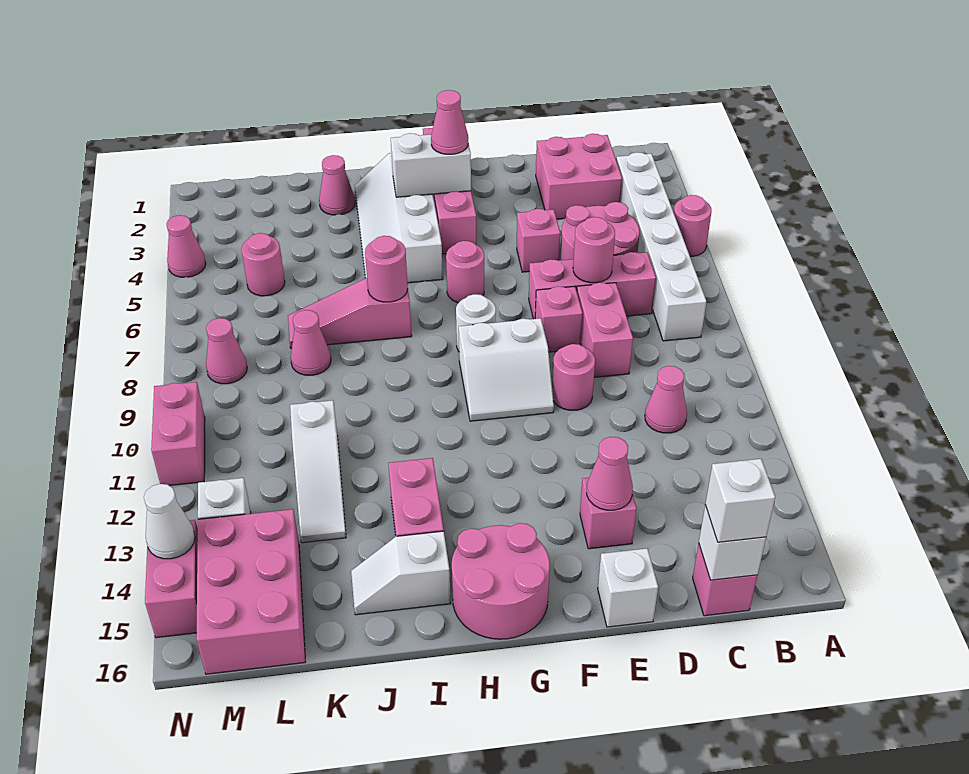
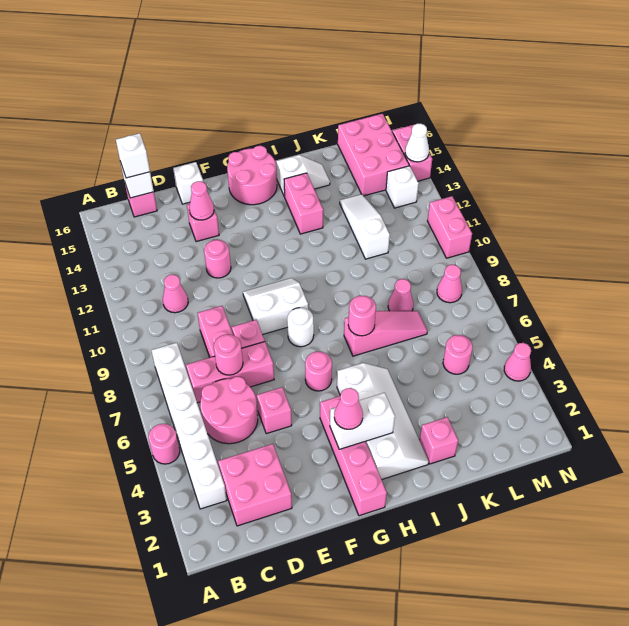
pink round brick E10 level 1 -> pink round brick E12 level 1
pink cone J2 level 1 -> pink brick J2 level 1

